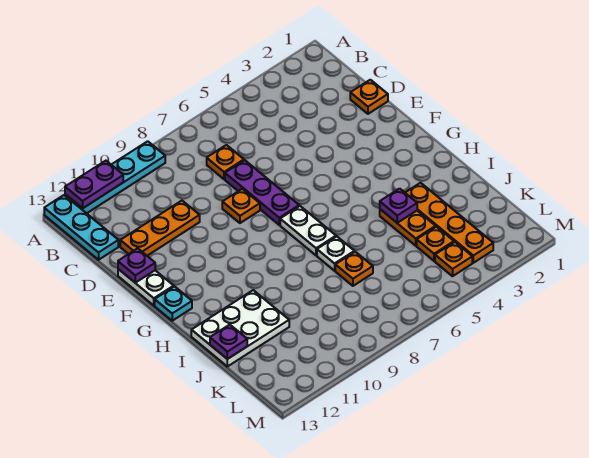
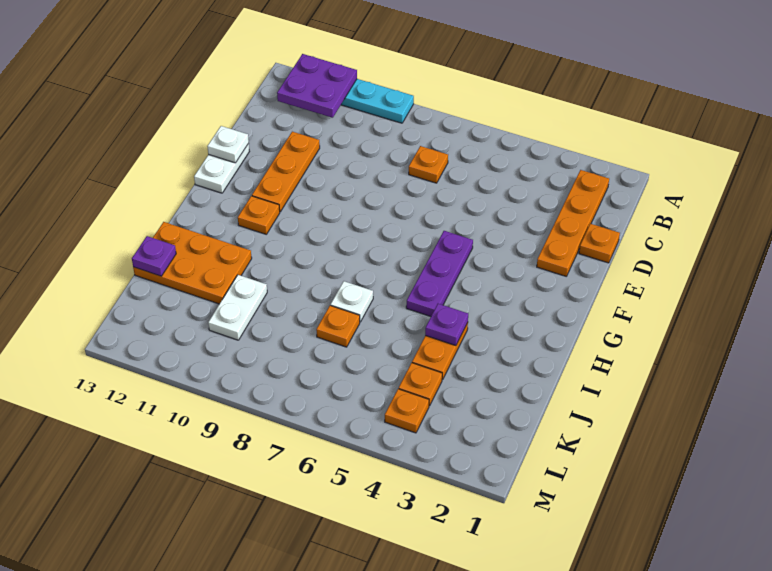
purple plate A11:A12 level 2 -> purple plate A11:B12 level 2
cyan plate A13:C13 level 1 -> none
purple plate D7:F7 level 1 -> purple plate F5:H5 level 1
orange plate D10:D12 level 1 -> orange plate D11:F11 level 1
orange plate E8 level 1 -> orange plate G11 level 1
purple plate E13 level 2 -> white plate E13 level 2
white plate G7:H7 level 1 -> white plate J10:K10 level 1
cyan plate G13 level 1 -> none
orange plate I3:L3 level 1 -> orange plate B2:E2 level 1
white plate I11:J13 level 1 -> orange plate I11:J13 level 1

